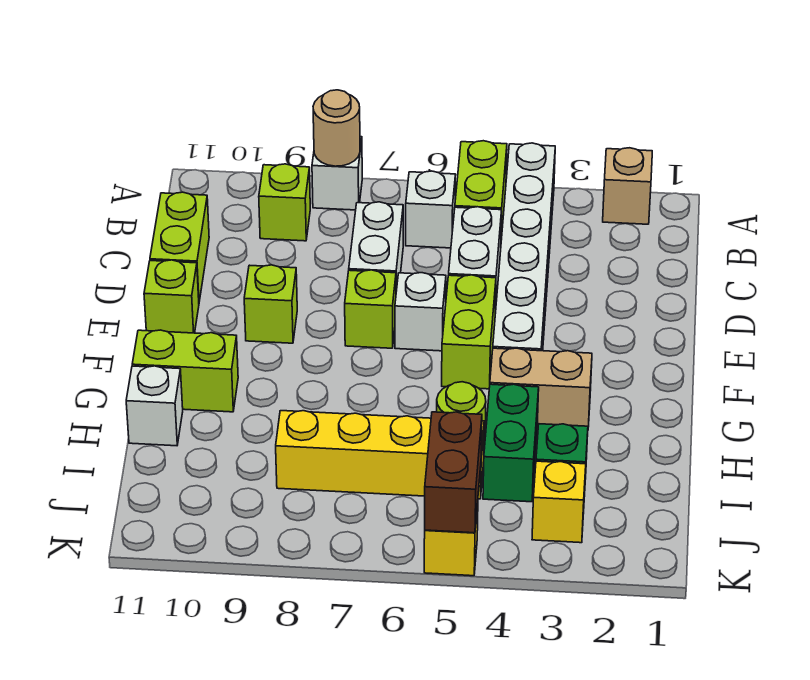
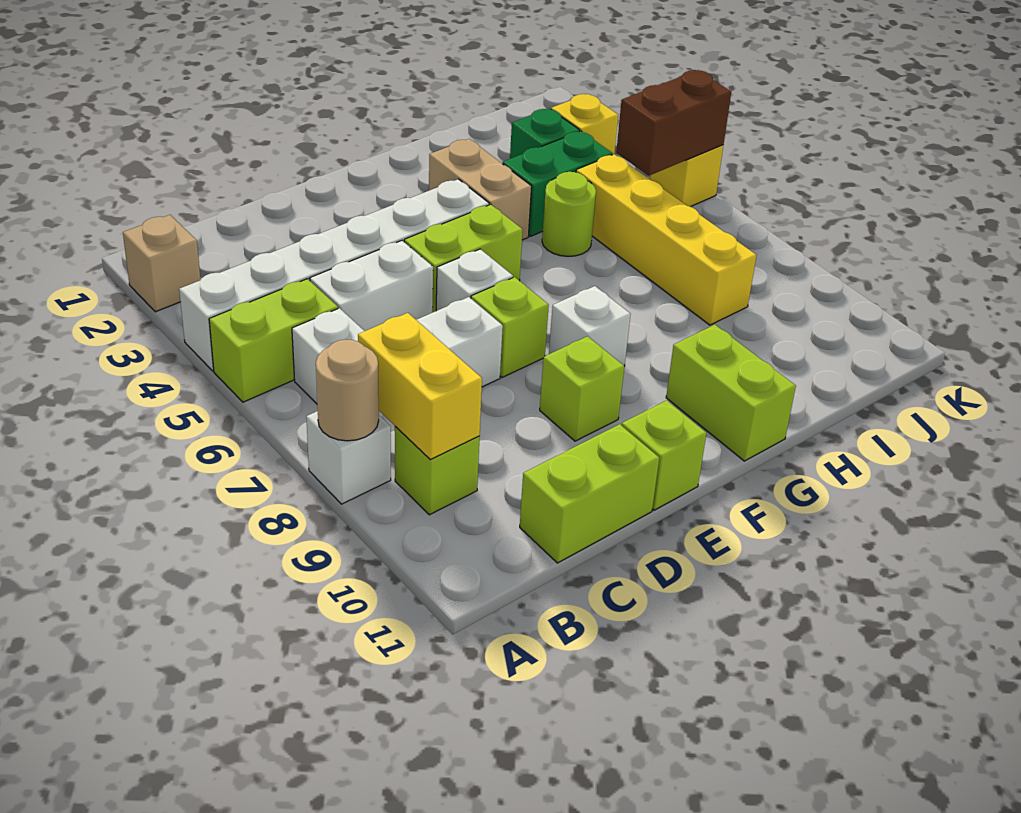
none -> yellow brick B8:B9 level 2
white brick H11 level 1 -> white brick F8 level 1

